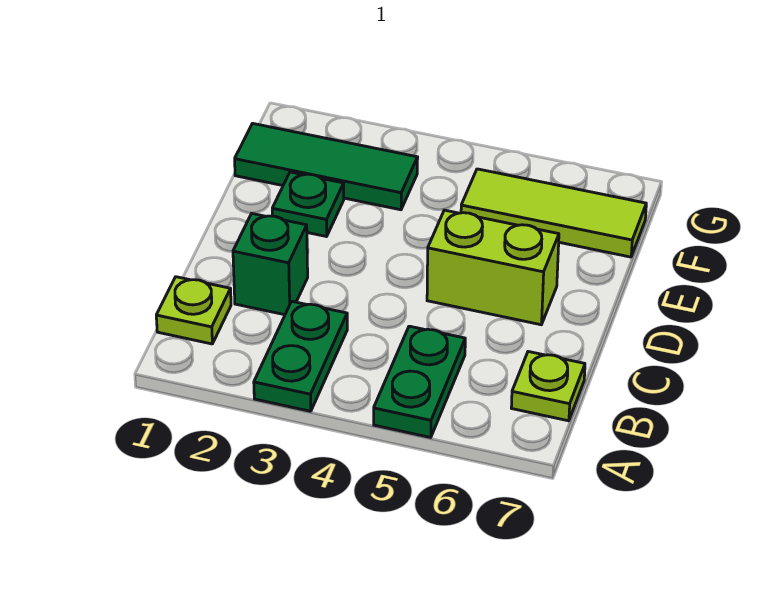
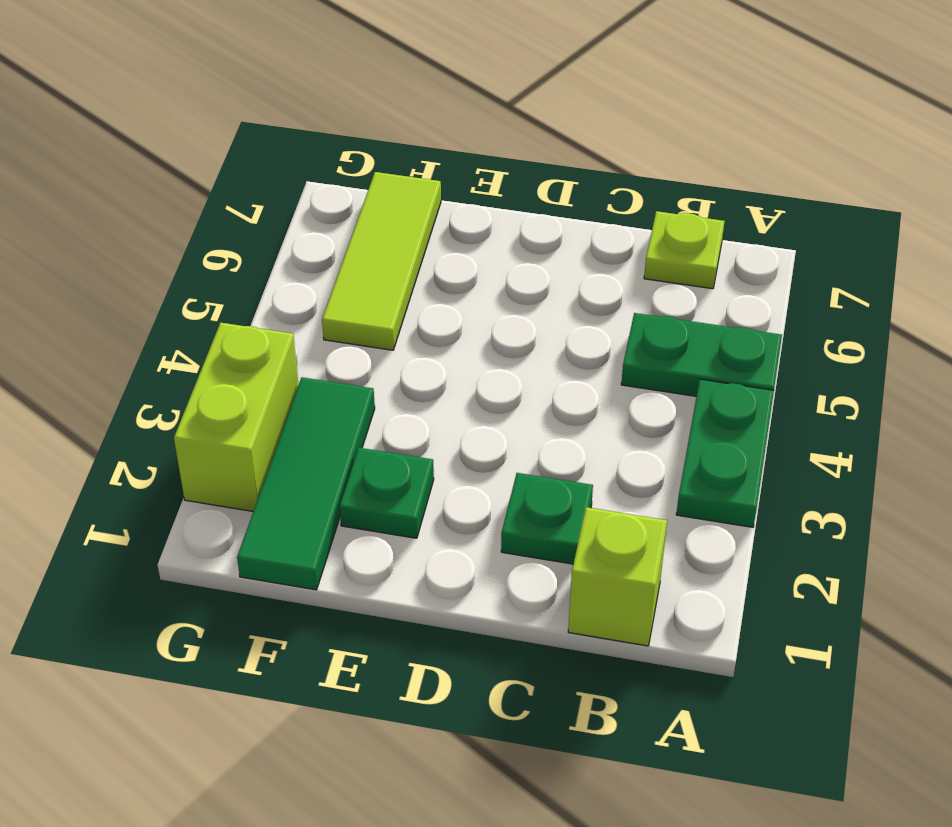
green plate A3:B3 level 1 -> green plate A3:A4 level 1
lime plate B1 level 1 -> lime brick B1 level 1
green brick C2 level 1 -> green plate C2 level 1
lime brick D5:D6 level 1 -> lime brick G2:G3 level 1

